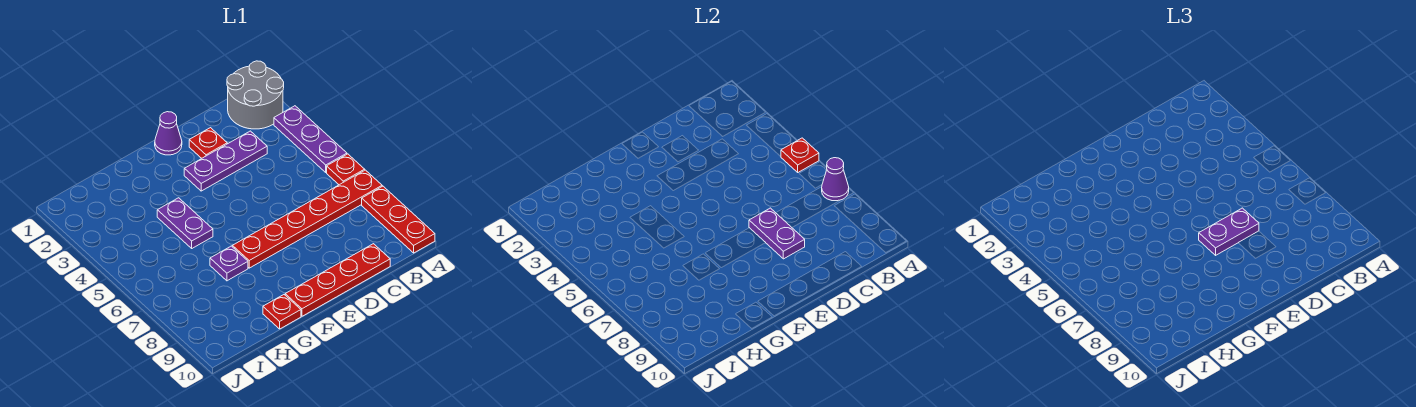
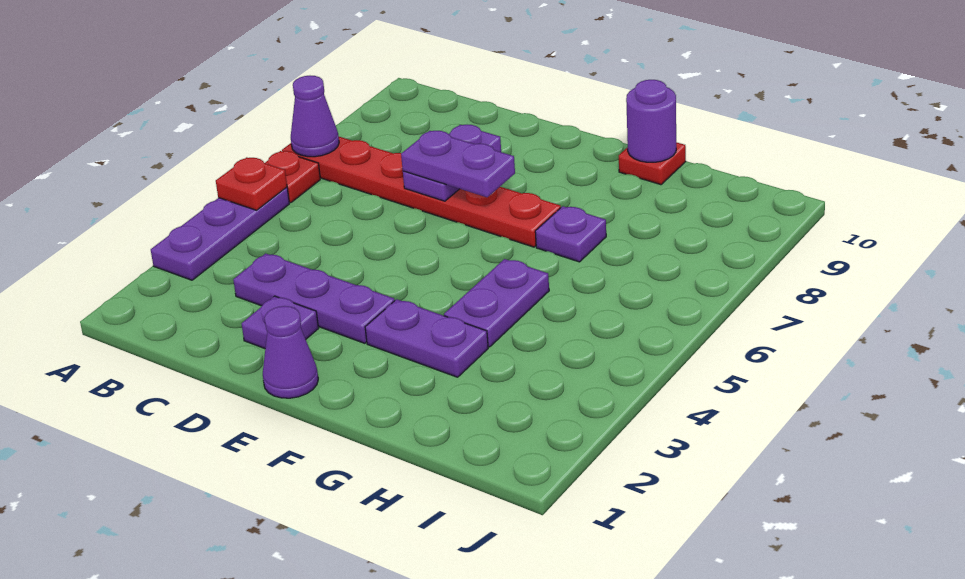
grey round brick A1:B2 level 1 -> none
red plate A8:A10 level 1 -> none
red plate C10:F10 level 1 -> none
red plate D2 level 1 -> purple plate D2 level 1
none -> purple plate F3:G3 level 1
none -> purple round brick G10 level 2

